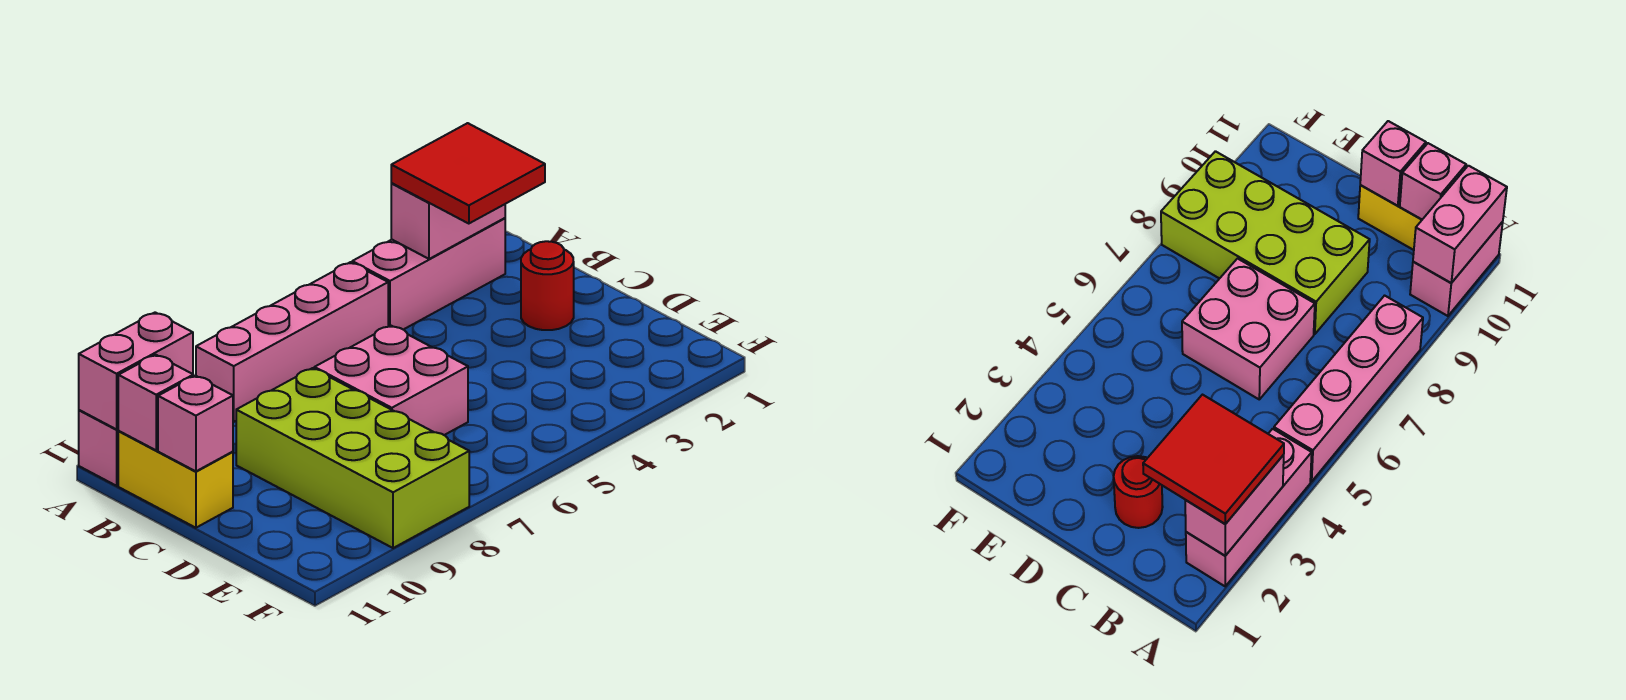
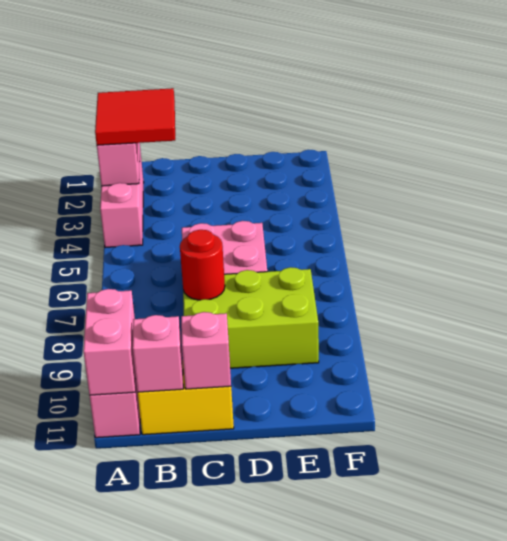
pink brick A5:A8 level 1 -> none
red round brick C2 level 1 -> red round brick C8 level 2
lime brick C8:F9 level 1 -> lime brick C8:E9 level 1

